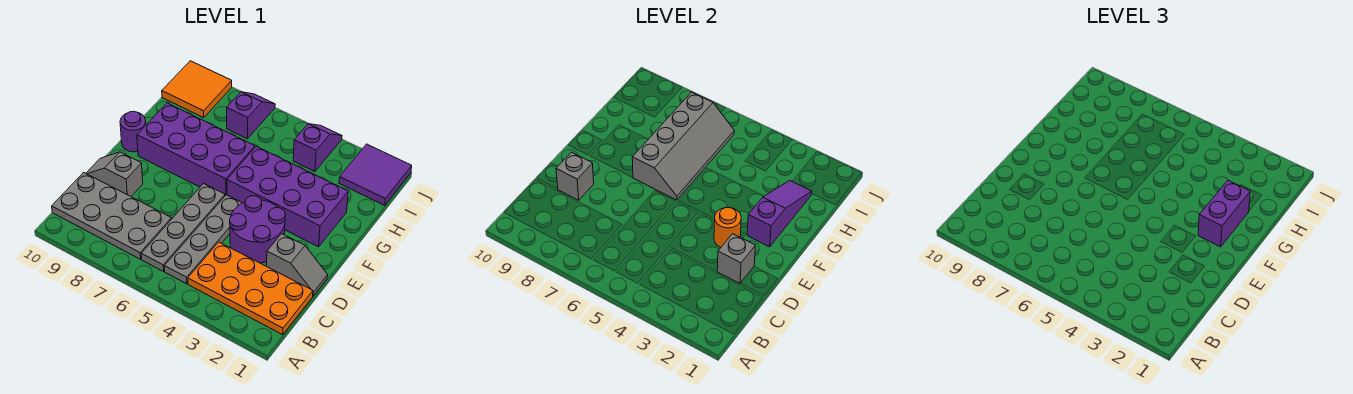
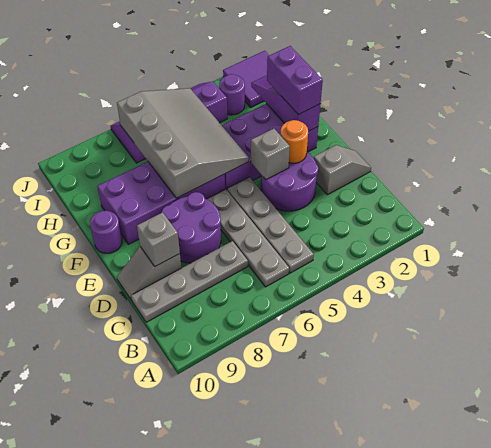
orange plate B1:C4 level 1 -> none
grey plate B7:C10 level 1 -> grey plate C7:C10 level 1
grey brick D2 level 2 -> grey brick E4 level 2
none -> purple round brick D7:E8 level 1
grey slope F6:I7 level 2 top 7 -> grey slope F5:I7 level 2 top 7
none -> purple round brick I3 level 1
orange tile I9:J10 level 1 -> none

